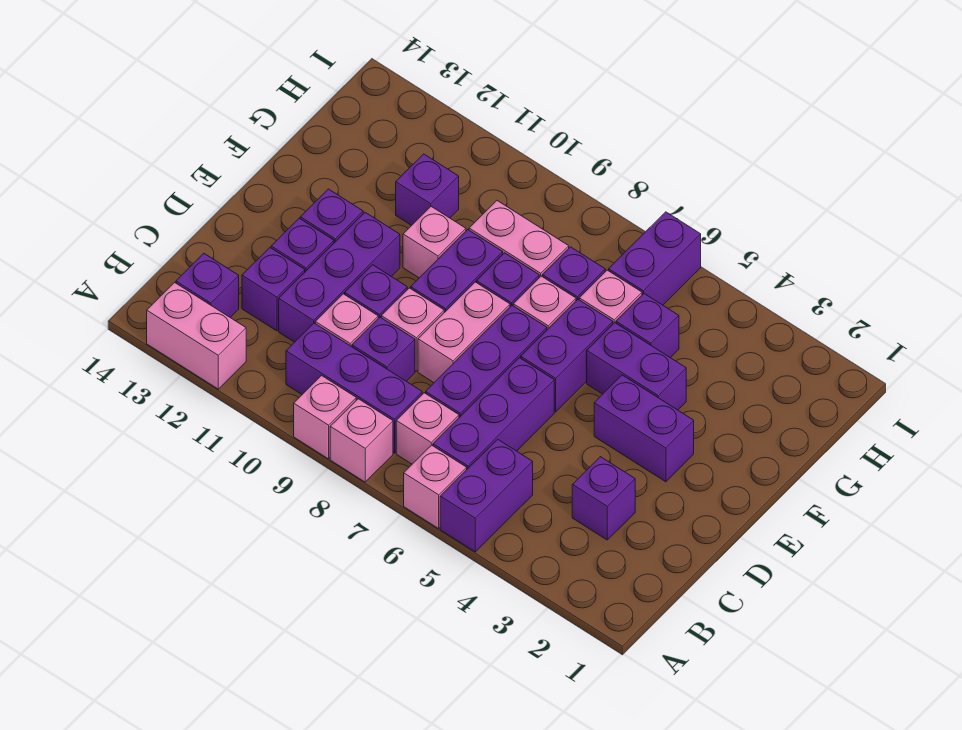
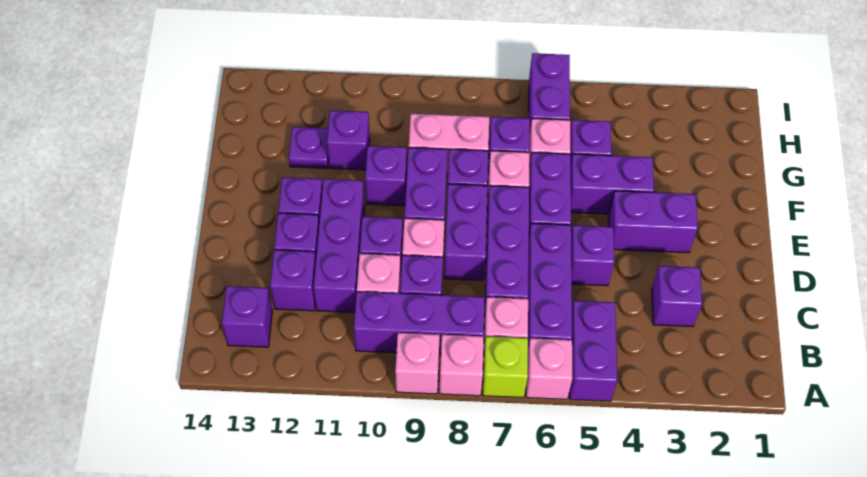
none -> lime brick A7 level 1
pink brick A12:A13 level 1 -> none
none -> purple brick D5 level 1
pink brick D8:E8 level 1 -> purple brick D8:E8 level 1
pink brick F10 level 1 -> purple brick F10 level 1
none -> purple plate G12 level 1

